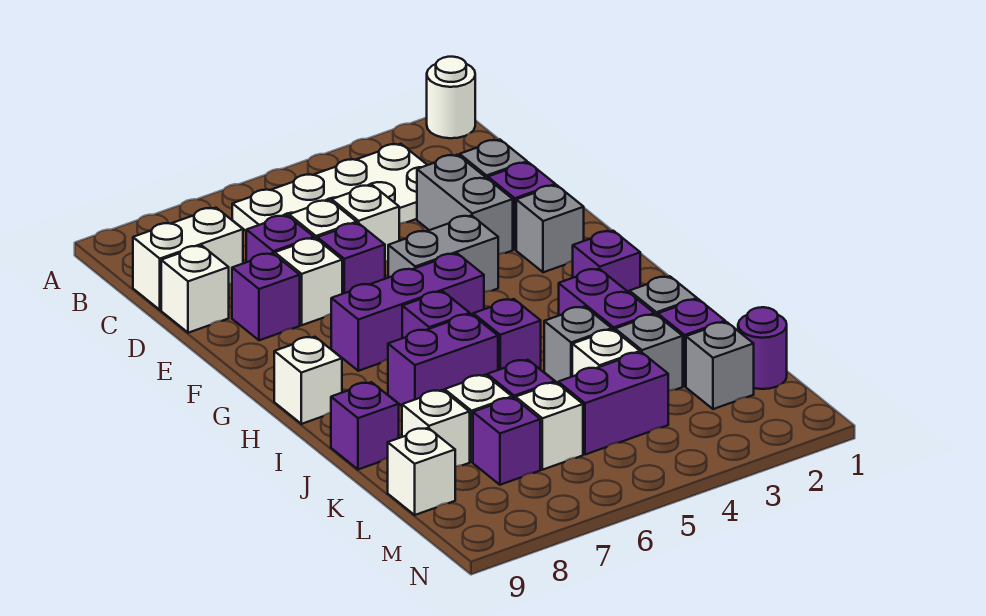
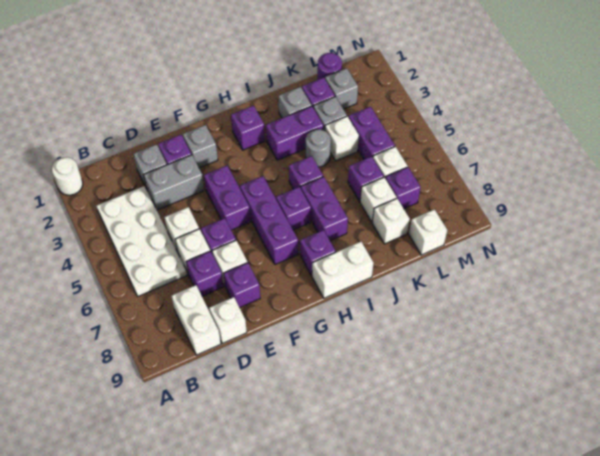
grey brick F4:F5 level 1 -> purple brick F4:F5 level 1
white brick H9 level 1 -> white brick H9:I9 level 1
grey brick J4 level 1 -> grey round brick J4 level 1
purple brick J9 level 1 -> purple brick H8 level 1

